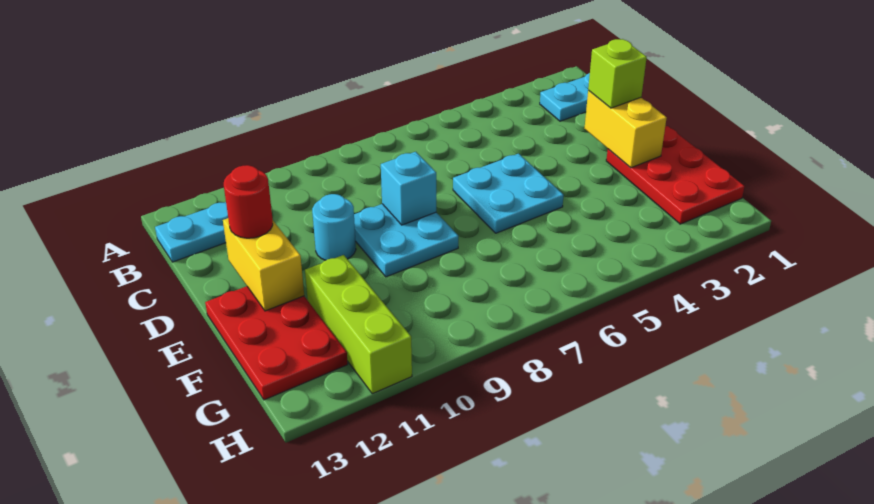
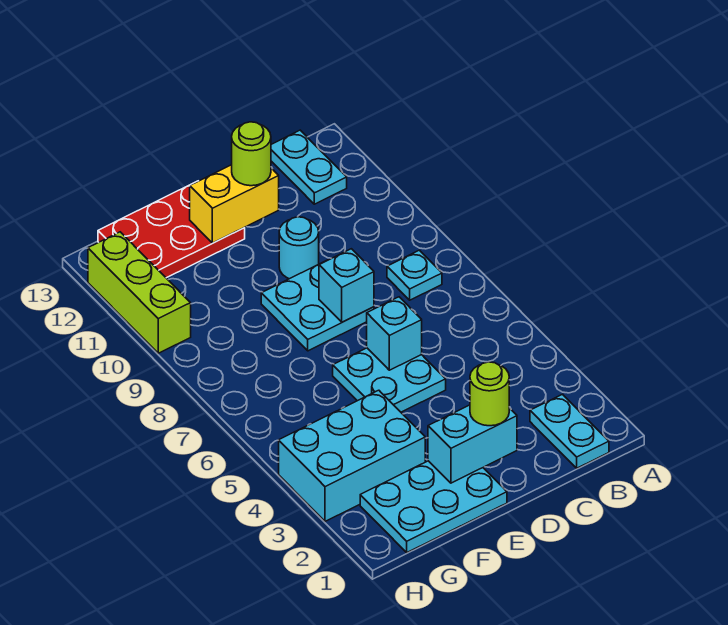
none -> cyan plate B8 level 1
yellow brick D2:E2 level 2 -> cyan brick D2:E2 level 2
lime brick D2 level 3 -> lime round brick D2 level 3
none -> cyan brick D6 level 2
red round brick D12 level 3 -> lime round brick D12 level 3
red plate E1:G2 level 1 -> cyan plate E1:G2 level 1
none -> cyan brick F3:H4 level 1
lime brick F11:H11 level 1 -> lime brick H10:H12 level 1

